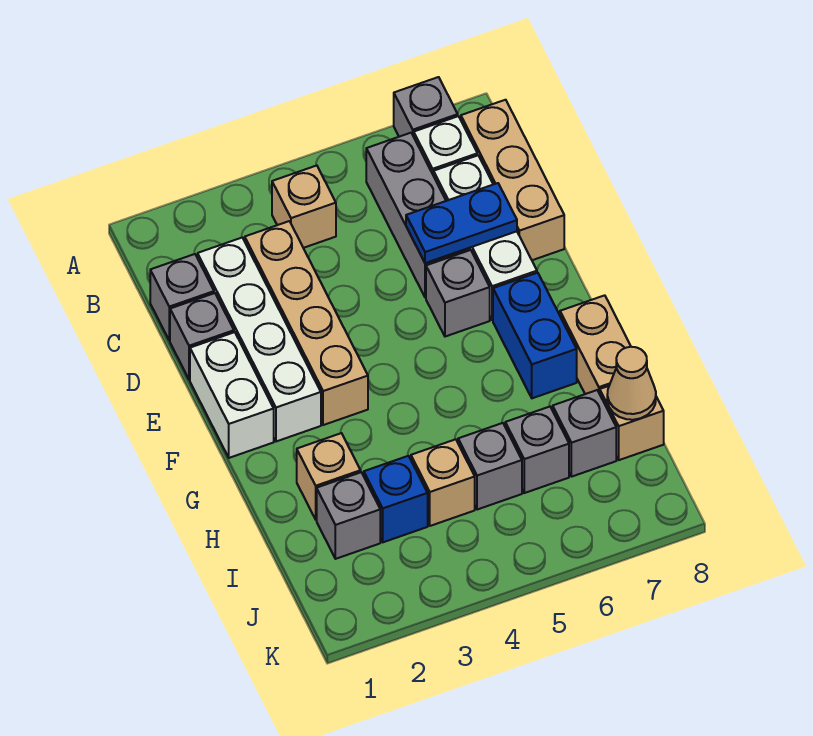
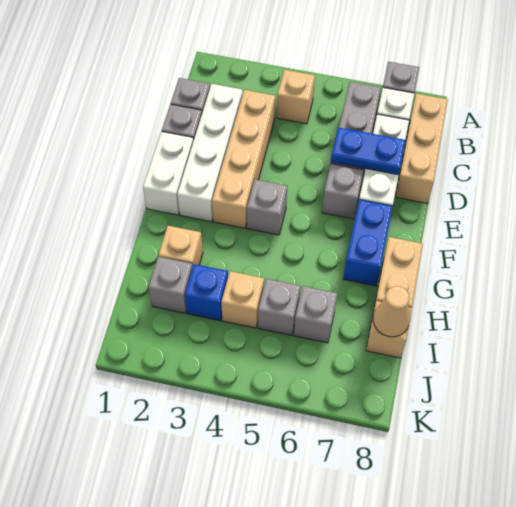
grey brick I7 level 1 -> grey brick F4 level 1

